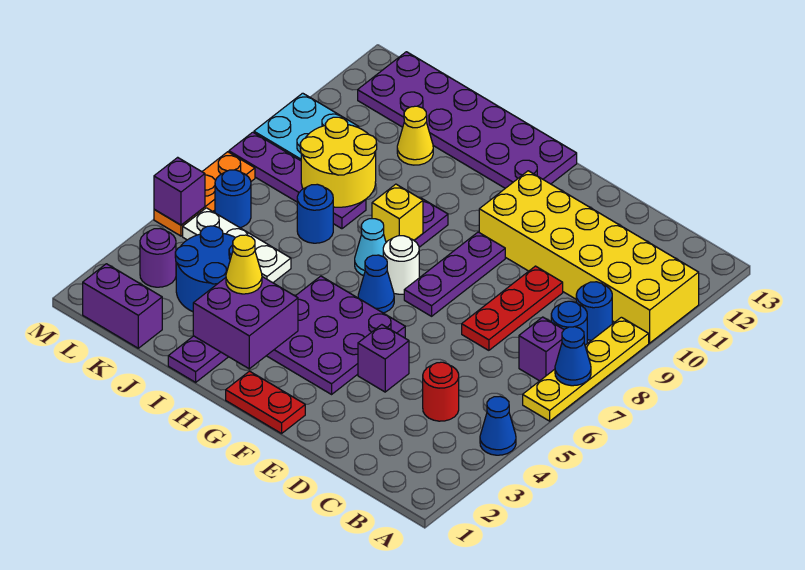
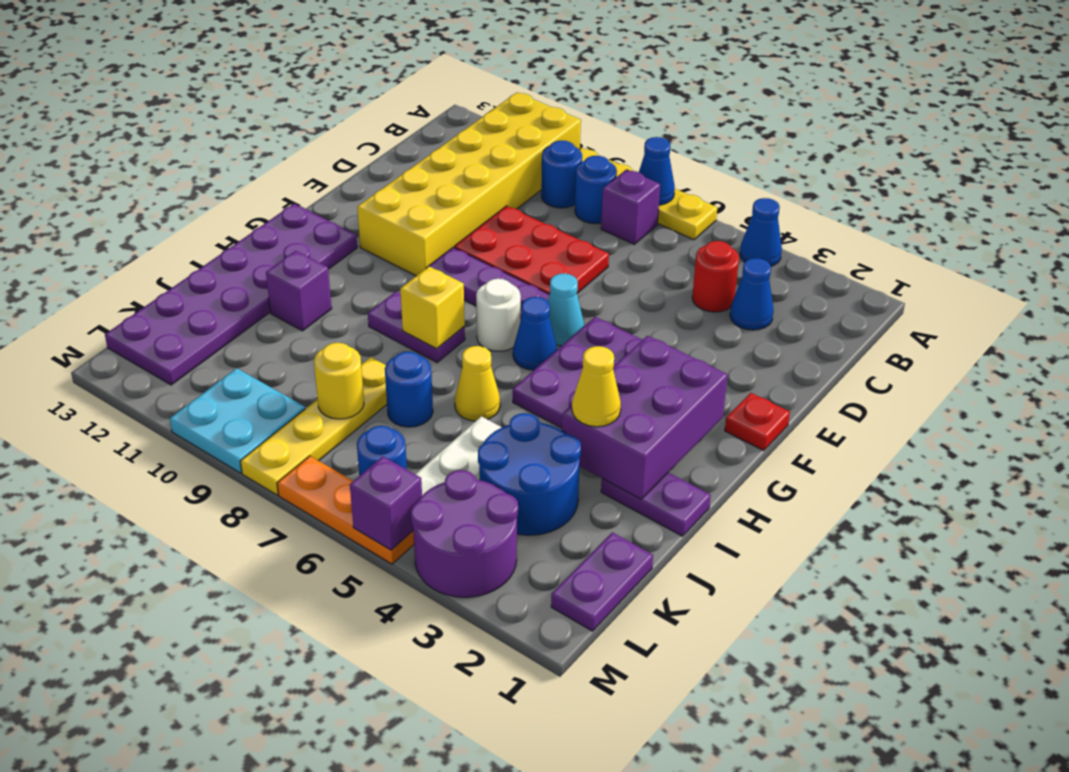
none -> blue cone C3 level 1
red plate D7:D9 level 1 -> red plate D7:E9 level 1
purple brick E4 level 1 -> purple brick I11 level 1
red plate F1:G1 level 1 -> red plate F1 level 1
purple brick H2:I3 level 2 -> purple brick G2:I3 level 2
cyan cone H7 level 1 -> cyan cone F6 level 1
purple plate J8:M8 level 1 -> yellow plate J8:M8 level 1
yellow round brick J8:K9 level 2 -> yellow round brick K8 level 2
yellow cone J11 level 1 -> yellow cone I6 level 1
purple brick K1:L1 level 1 -> purple plate K1:L1 level 1
purple round brick L3 level 1 -> purple round brick L3:M4 level 1

